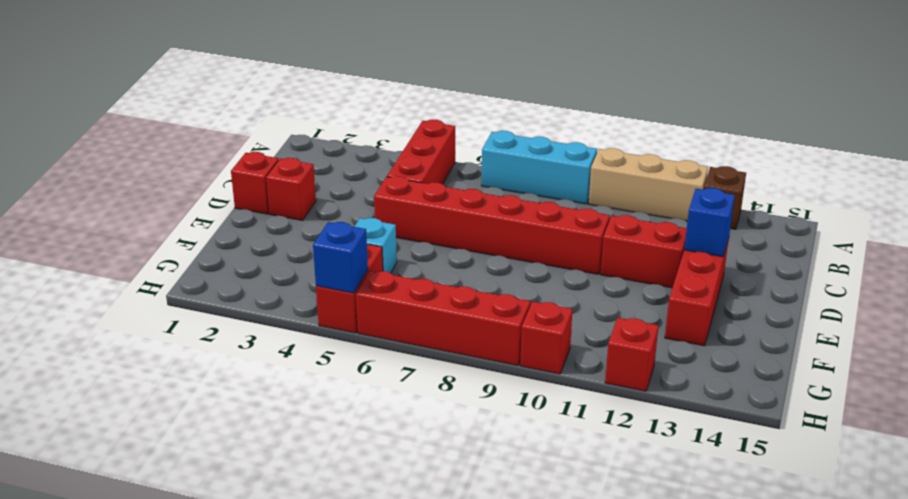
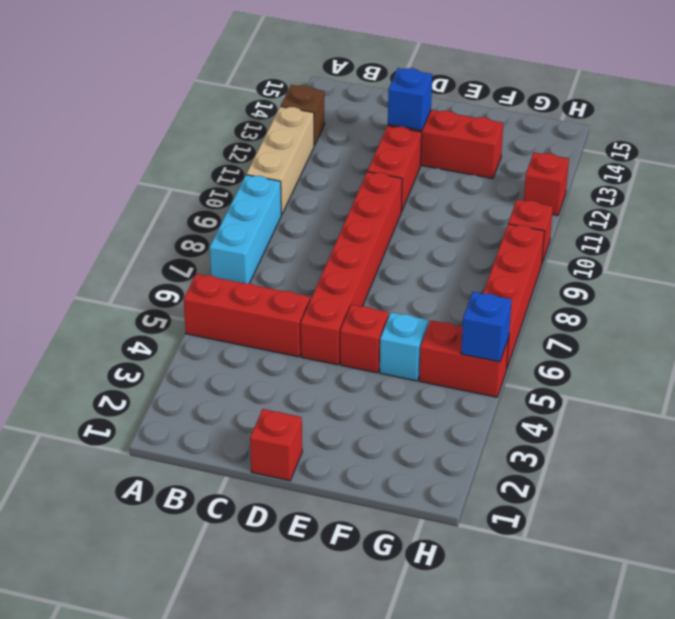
red brick D2 level 1 -> red brick E5 level 1

